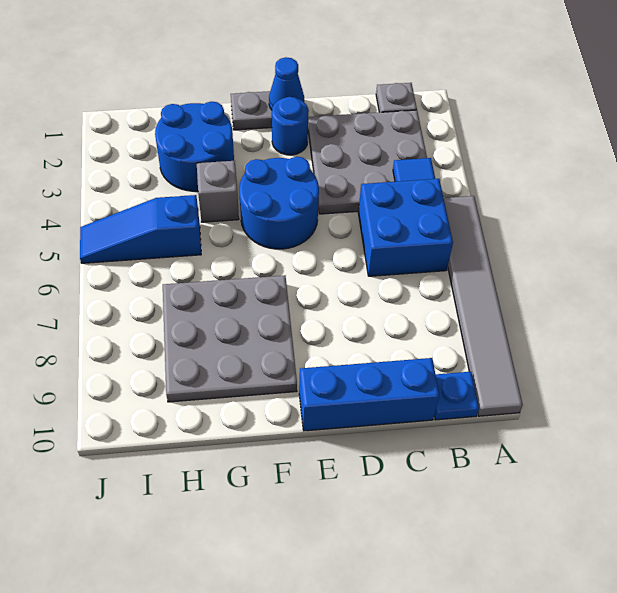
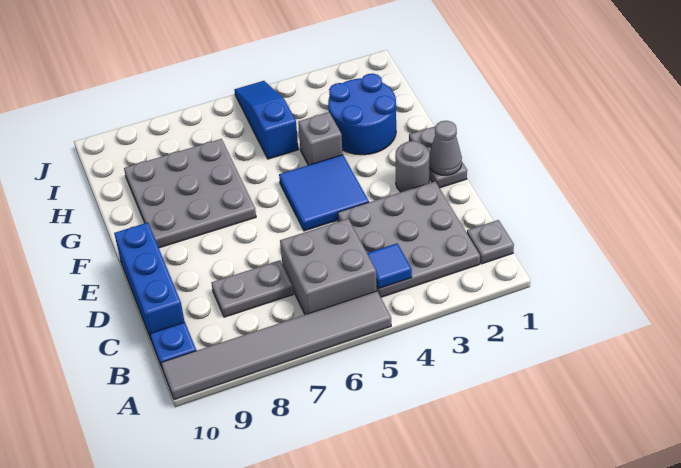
blue brick B5:C6 level 1 -> grey brick B5:C6 level 1
none -> grey plate C7:C8 level 1
blue cone E1 level 2 -> grey cone E1 level 2
blue round brick E2 level 1 -> grey round brick E2 level 1
blue round brick E4:F5 level 1 -> blue tile E4:F5 level 1

